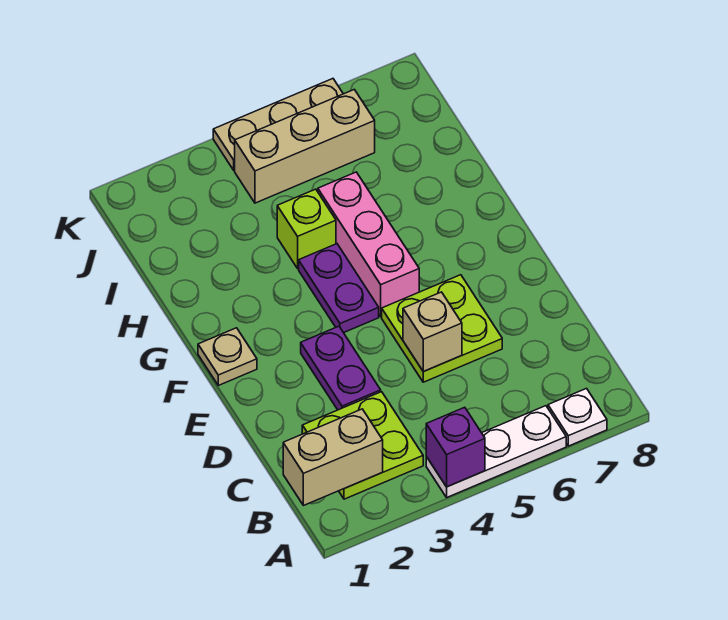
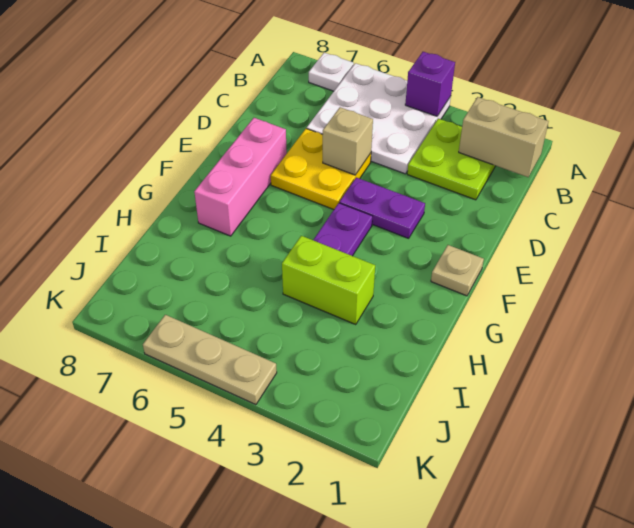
white plate A4:A6 level 1 -> white plate A4:C6 level 1
purple plate D3:E3 level 1 -> purple plate E3:E4 level 1
lime plate D5:E6 level 1 -> yellow plate D5:E6 level 1
pink brick F5:H5 level 1 -> pink brick E7:G7 level 1
lime brick H4 level 1 -> lime brick H3:H4 level 1
tan brick J4:J6 level 1 -> none

